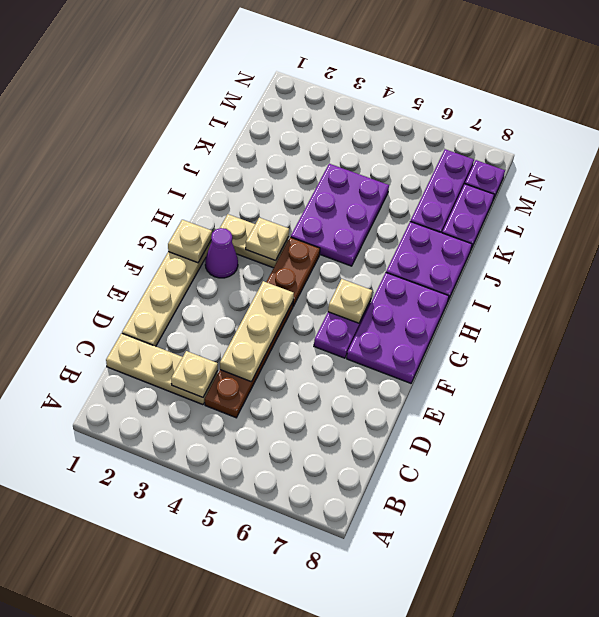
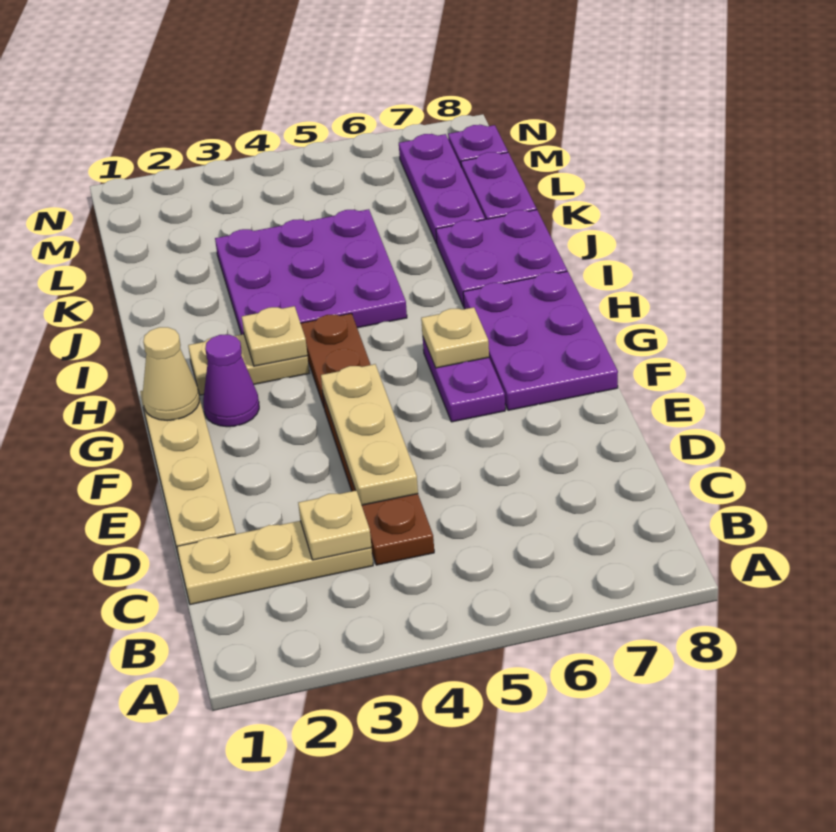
tan plate G1 level 2 -> tan cone G1 level 2
purple plate I4:K5 level 1 -> purple plate I3:K5 level 1

